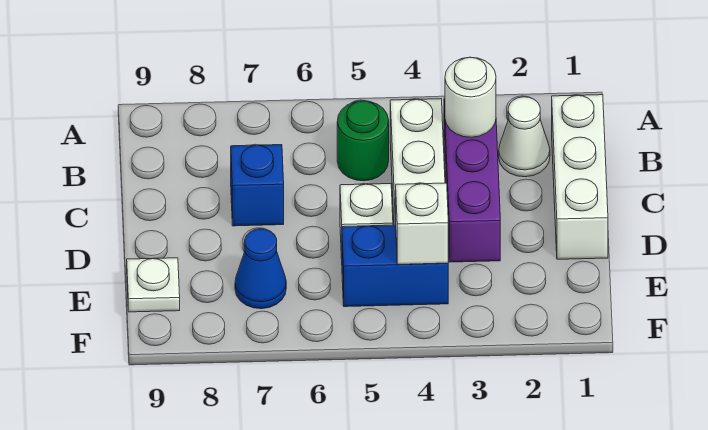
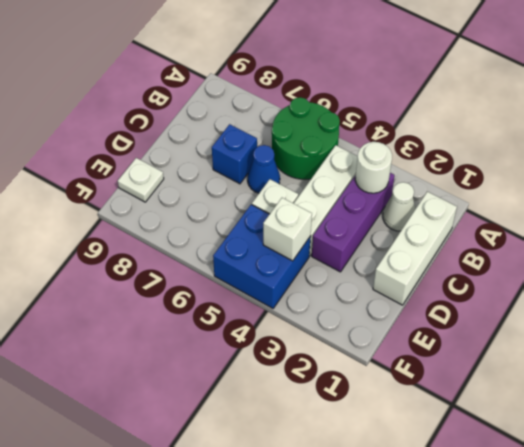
green round brick B5 level 1 -> green round brick A5:B6 level 1
blue brick E4:E5 level 1 -> blue brick E4:F5 level 1
blue cone E7 level 1 -> blue cone C6 level 1

